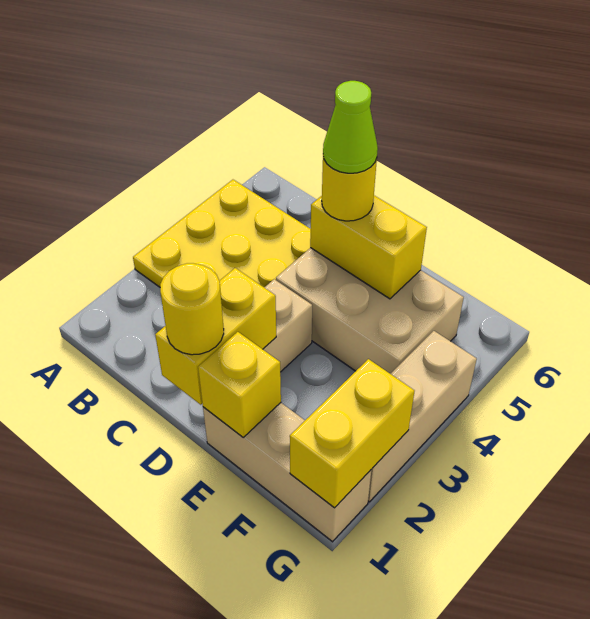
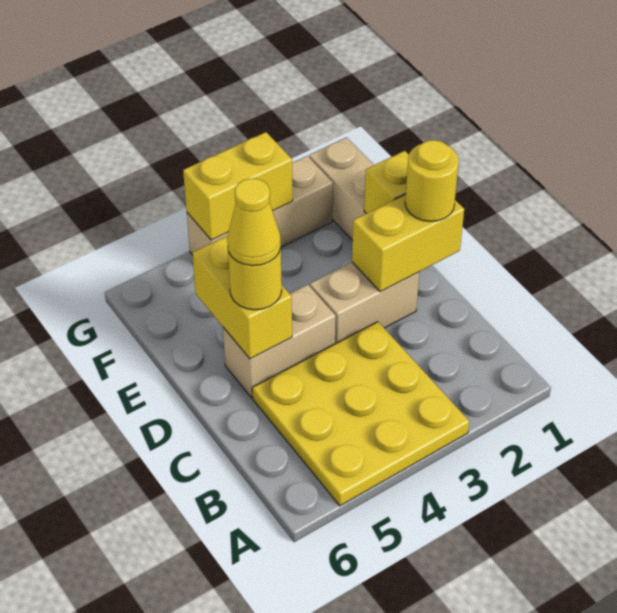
tan brick D4:F5 level 1 -> tan brick D4:D5 level 1
lime cone D5 level 4 -> yellow cone D5 level 4
yellow brick G1:G2 level 2 -> yellow brick G3:G4 level 2

